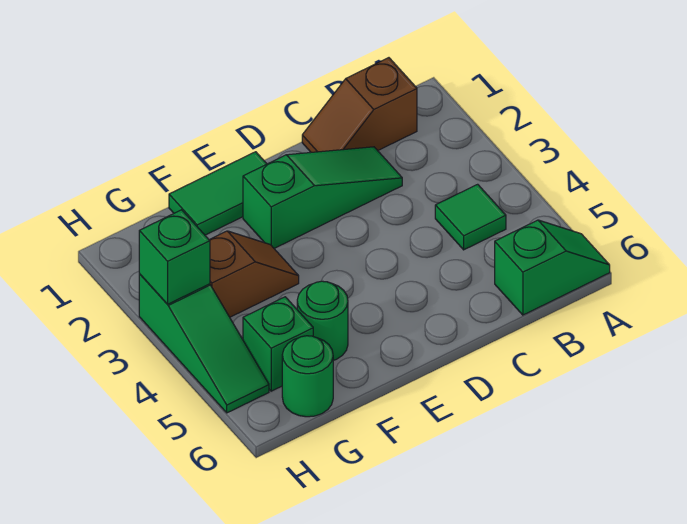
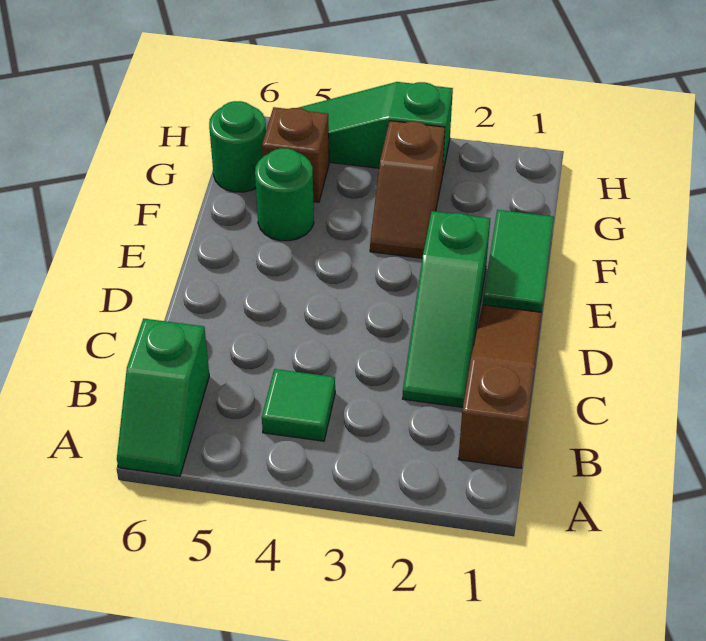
brown slope B1:C1 level 1 top B -> brown slope B1:D1 level 1 top B
green brick G5 level 1 -> brown brick G5 level 1
green brick H3 level 2 -> none

